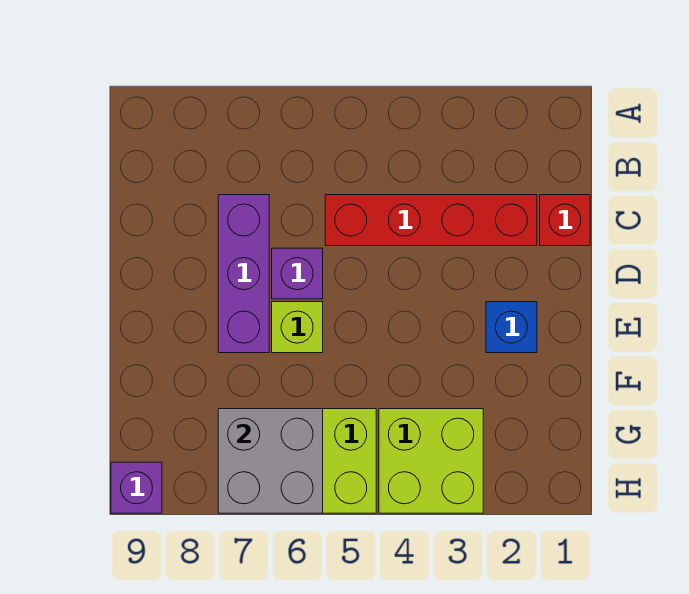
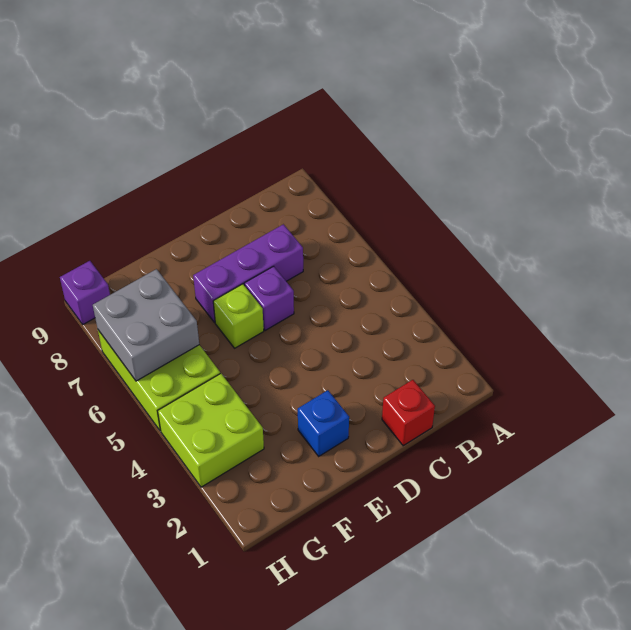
red brick C2:C5 level 1 -> none

